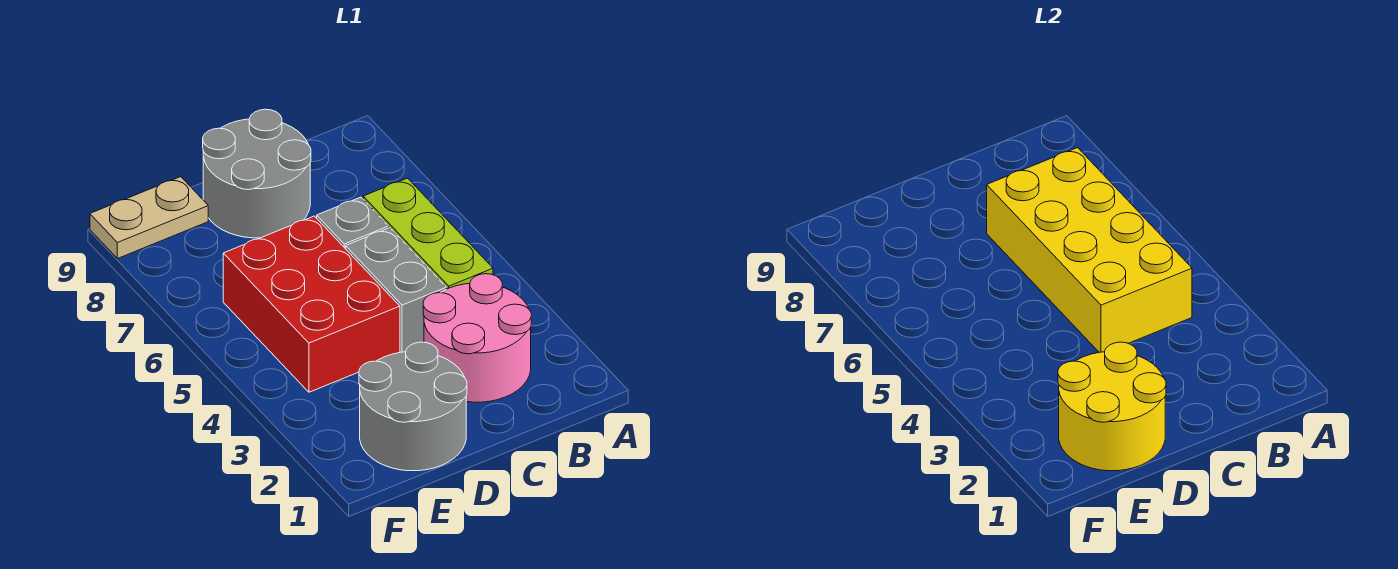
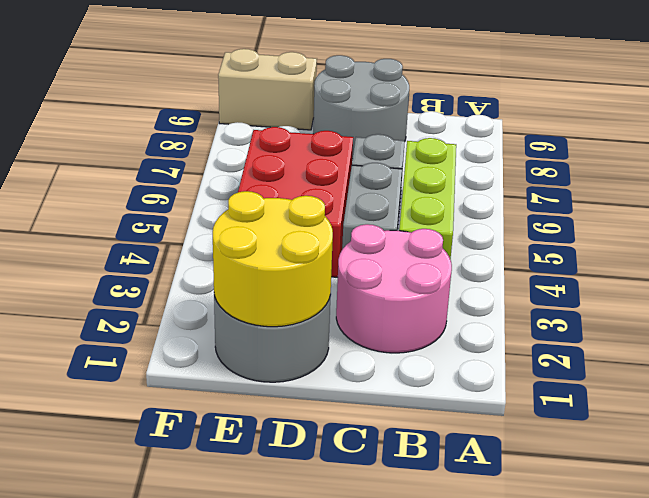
yellow brick B4:C7 level 2 -> none
tan plate E9:F9 level 1 -> tan brick E9:F9 level 1

